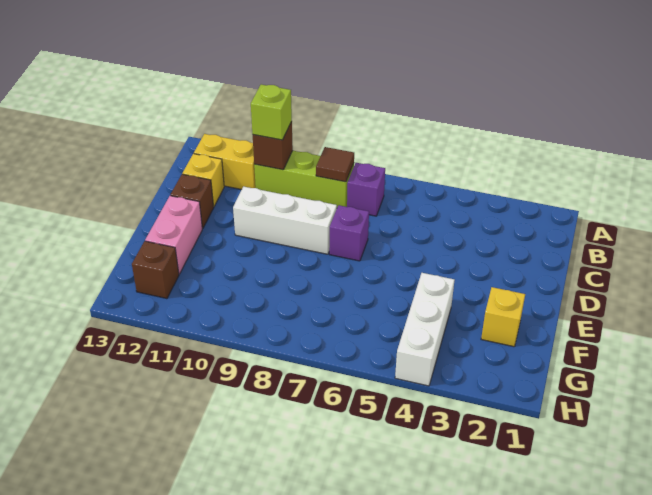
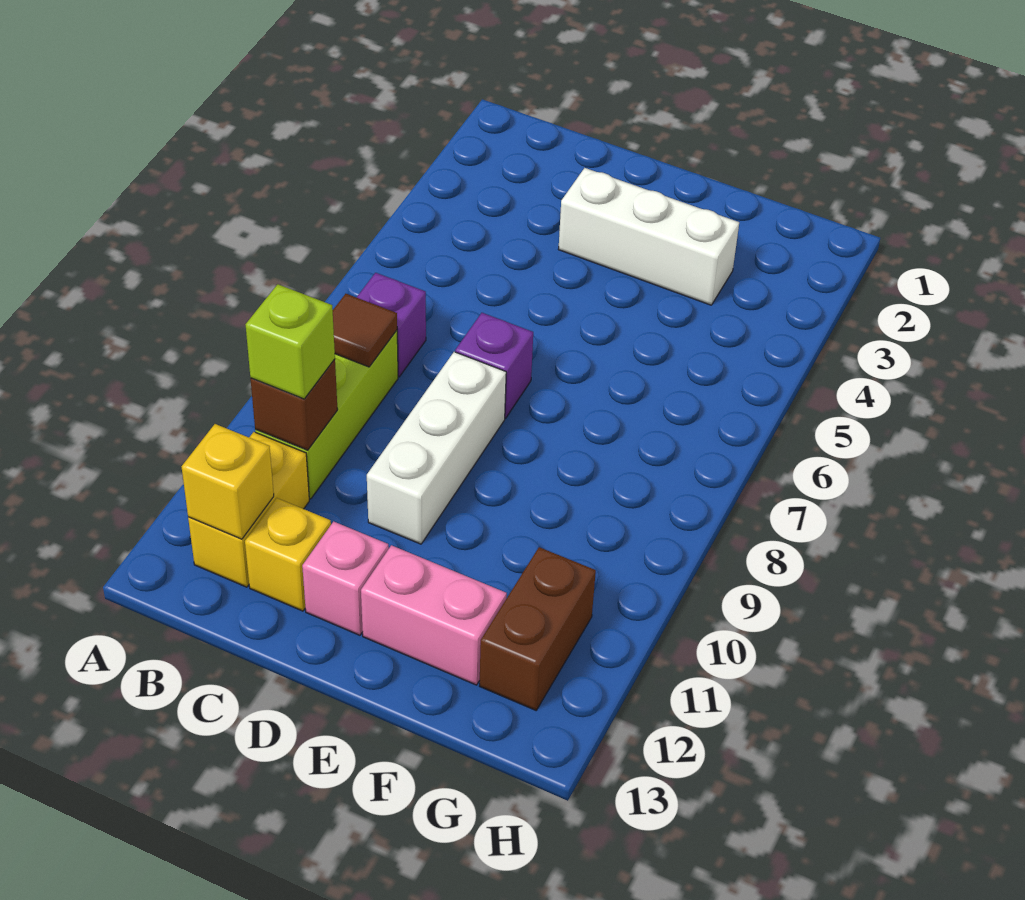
brown brick D12 level 1 -> pink brick D12 level 1
yellow brick F2 level 1 -> yellow brick B12 level 2
white brick F4:H4 level 1 -> white brick D3:F3 level 1
brown brick G12 level 1 -> brown brick G11:G12 level 1

